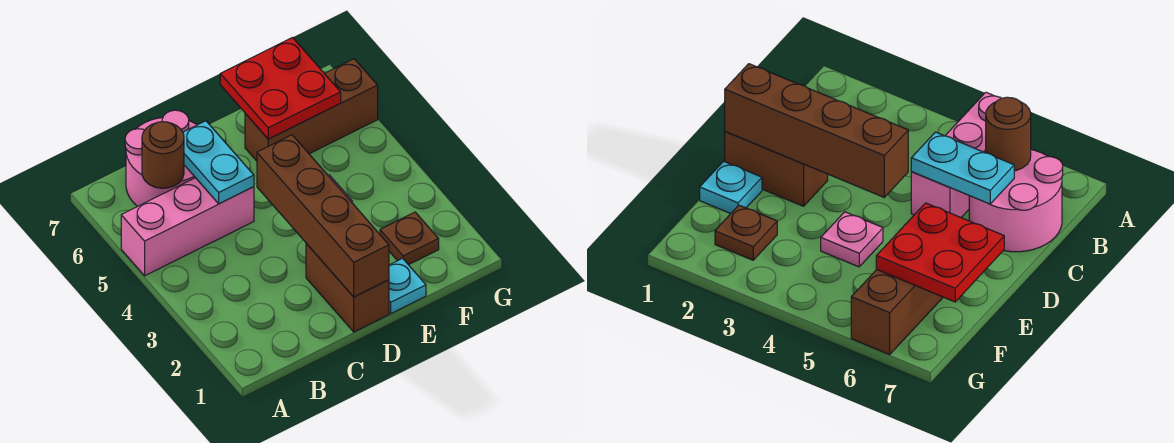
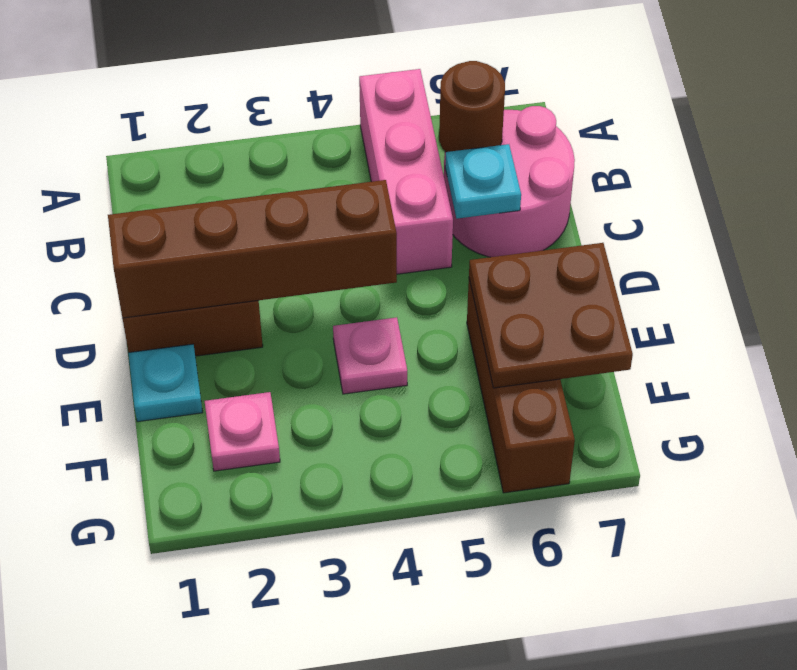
cyan plate C5:C6 level 2 -> cyan plate C6 level 2
red plate E6:F7 level 2 -> brown plate E6:F7 level 2
brown plate F2 level 1 -> pink plate F2 level 1

